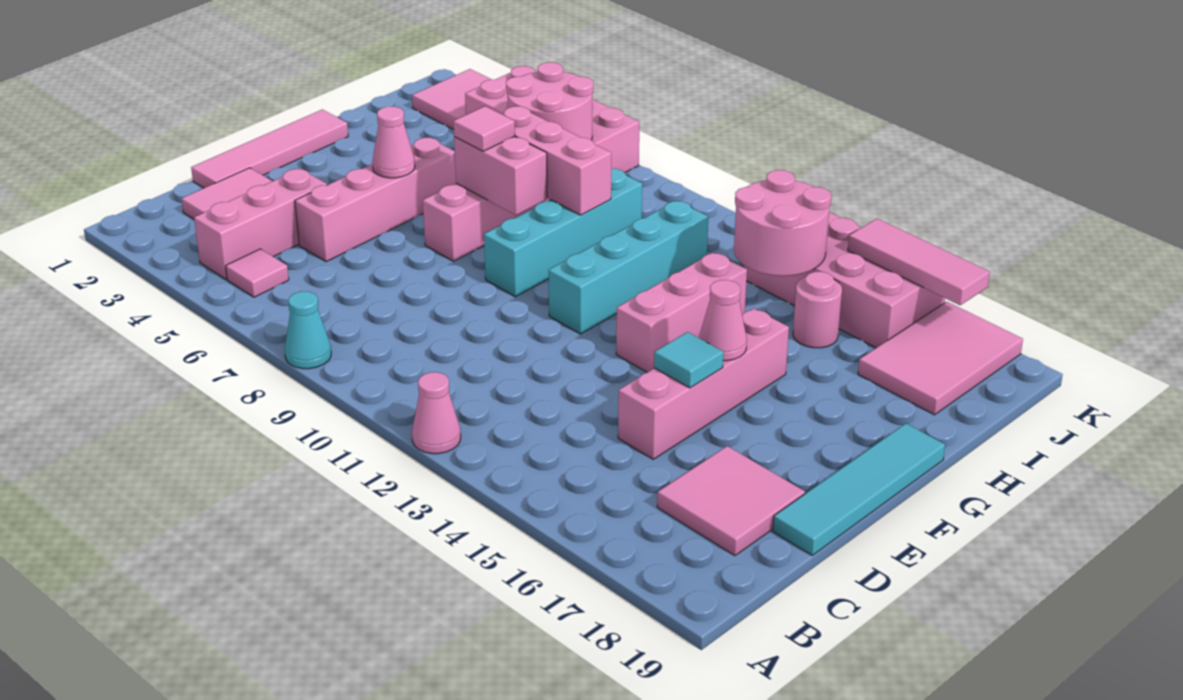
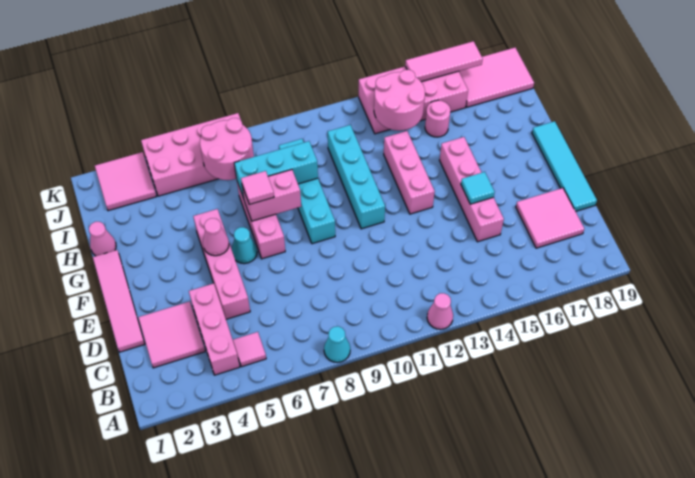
none -> cyan cone F6 level 1
pink cone F15 level 2 -> pink cone H1 level 1
pink brick H7:H9 level 2 -> cyan brick H7:H9 level 2
pink tile I17:K18 level 1 -> pink tile J17:K19 level 1

